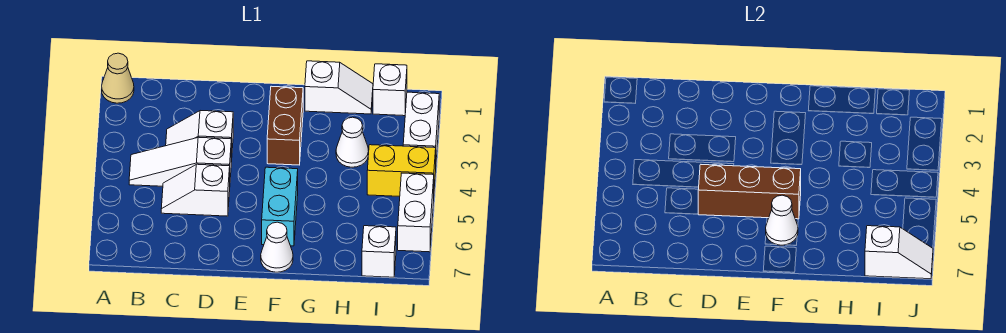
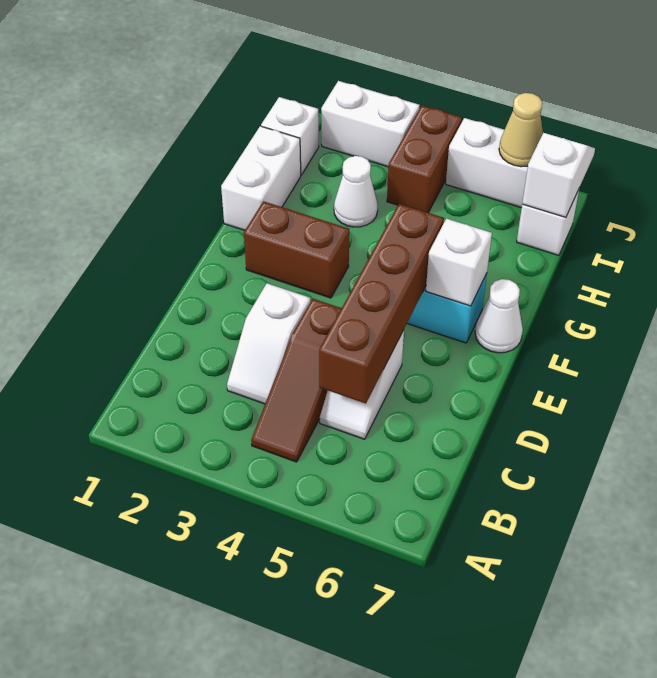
tan cone A1 level 1 -> tan cone J6 level 2
white slope B4:D4 level 1 top D -> brown slope B4:D4 level 1 top D
brown brick D5:F5 level 2 -> brown brick C5:F5 level 2
white cone F6 level 2 -> white brick F6 level 2
white slope G1:H1 level 1 top G -> white brick G1:H1 level 1
yellow brick I4:J4 level 1 -> brown brick I4:J4 level 1

